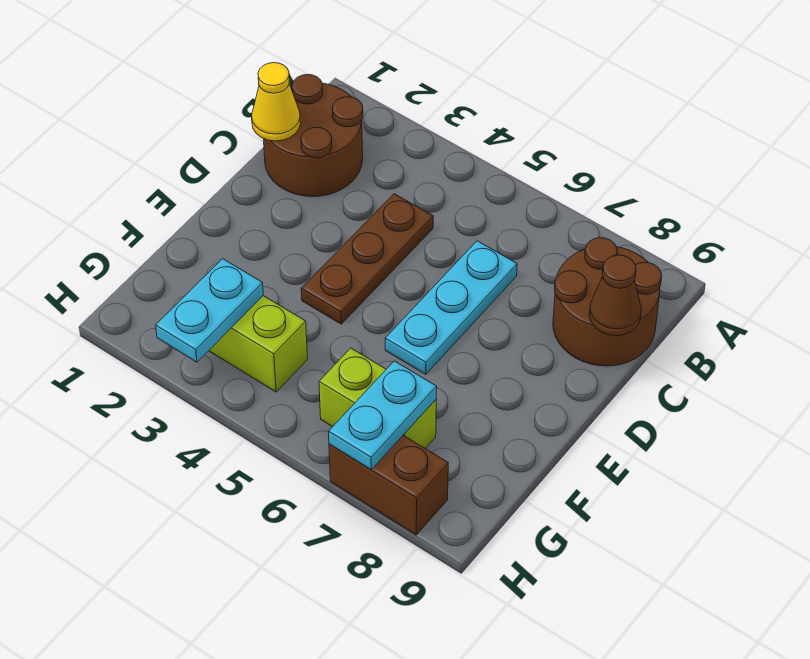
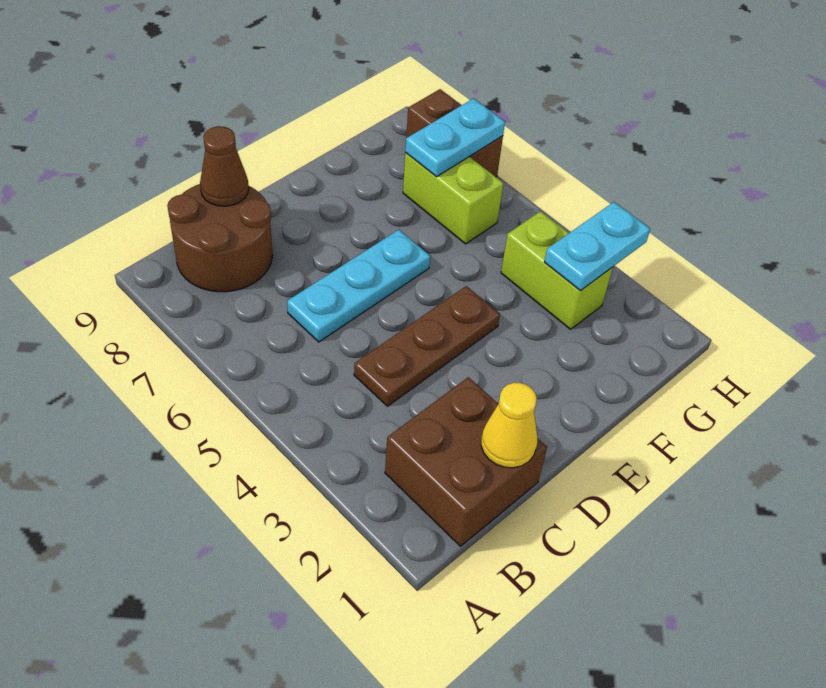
brown round brick B1:C2 level 1 -> brown brick B1:C2 level 1

